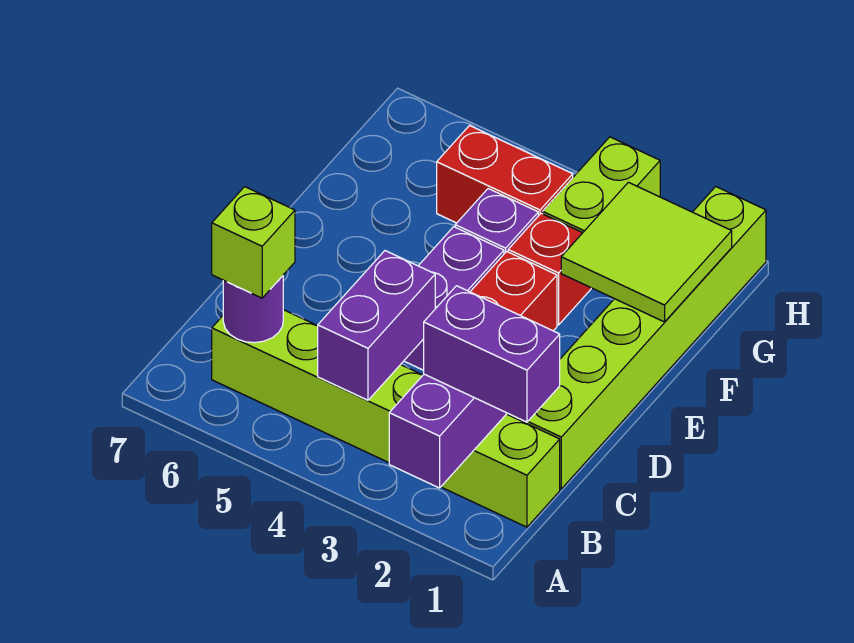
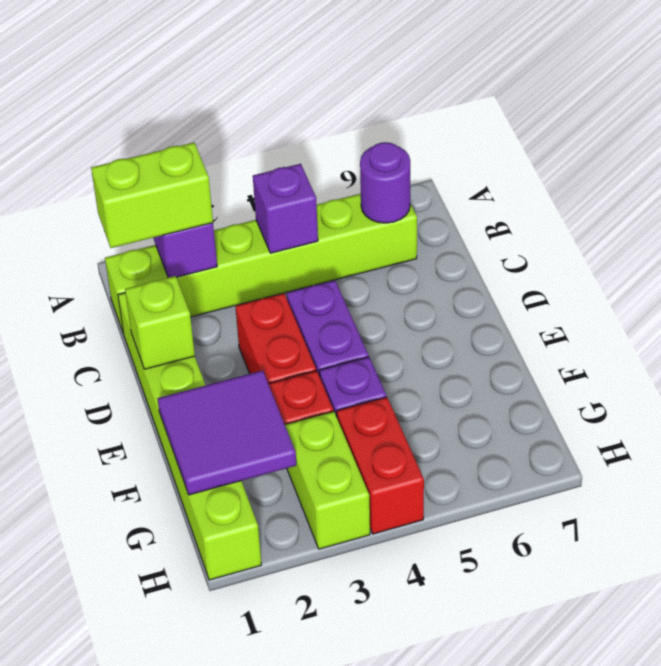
purple brick B1:B2 level 3 -> lime brick B1:B2 level 3
purple brick B4:C4 level 2 -> purple brick B4 level 2
lime brick B6 level 3 -> lime brick D1 level 2
lime tile F1:G2 level 2 -> purple tile F1:G2 level 2
red brick G4:G5 level 1 -> red brick G4:H4 level 1

